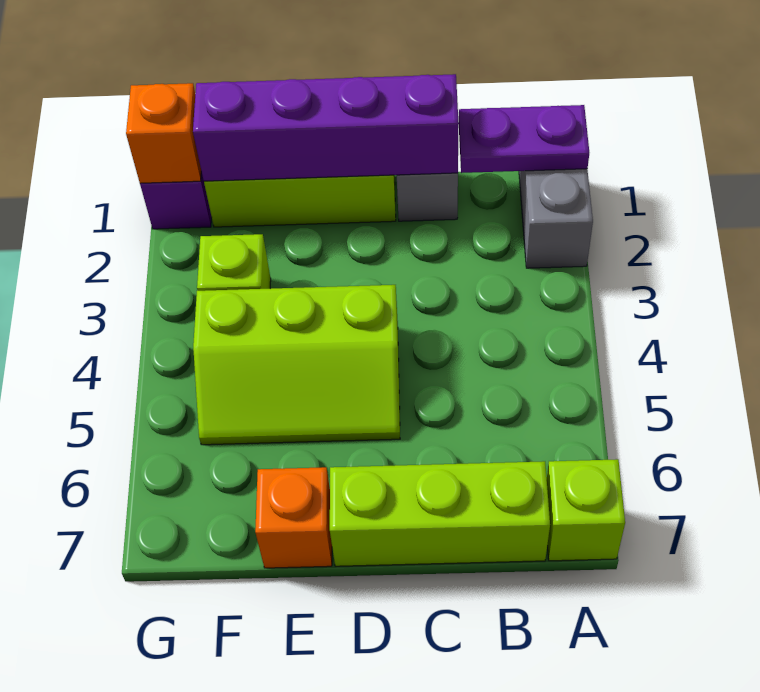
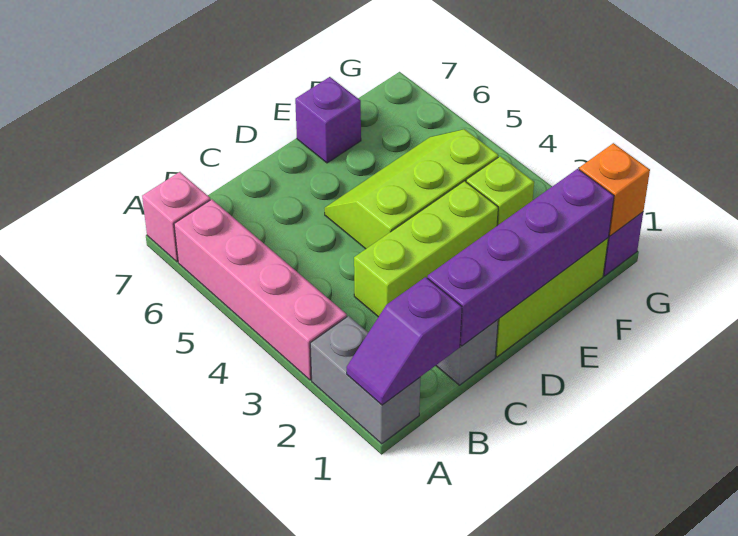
purple plate A1:B1 level 2 -> purple slope A1:B1 level 2 top B
none -> pink brick A3:A6 level 1
lime brick A7 level 1 -> pink brick A7 level 1
lime brick B7:D7 level 1 -> lime brick C3:E3 level 1
orange brick E7 level 1 -> purple brick E7 level 1

